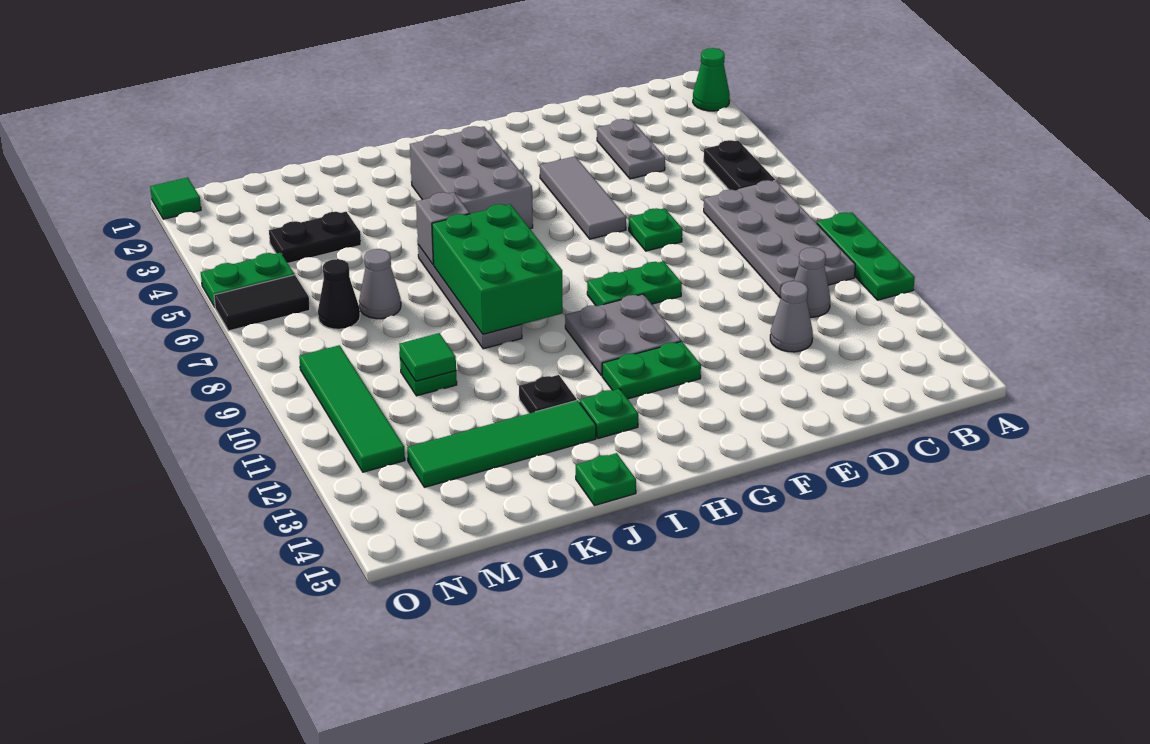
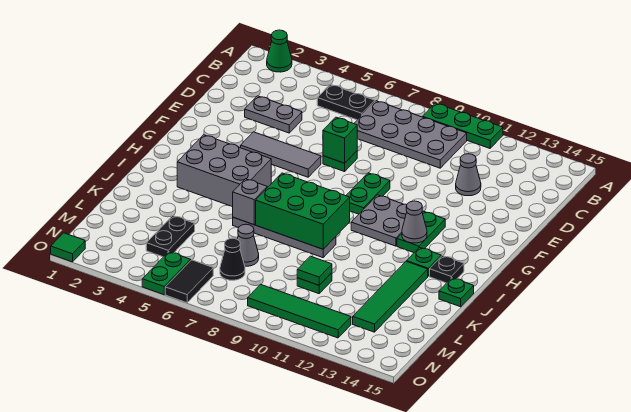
grey cone C11 level 1 -> grey cone H12 level 2
none -> green brick E7 level 2
black plate J12 level 1 -> black plate I14 level 1

